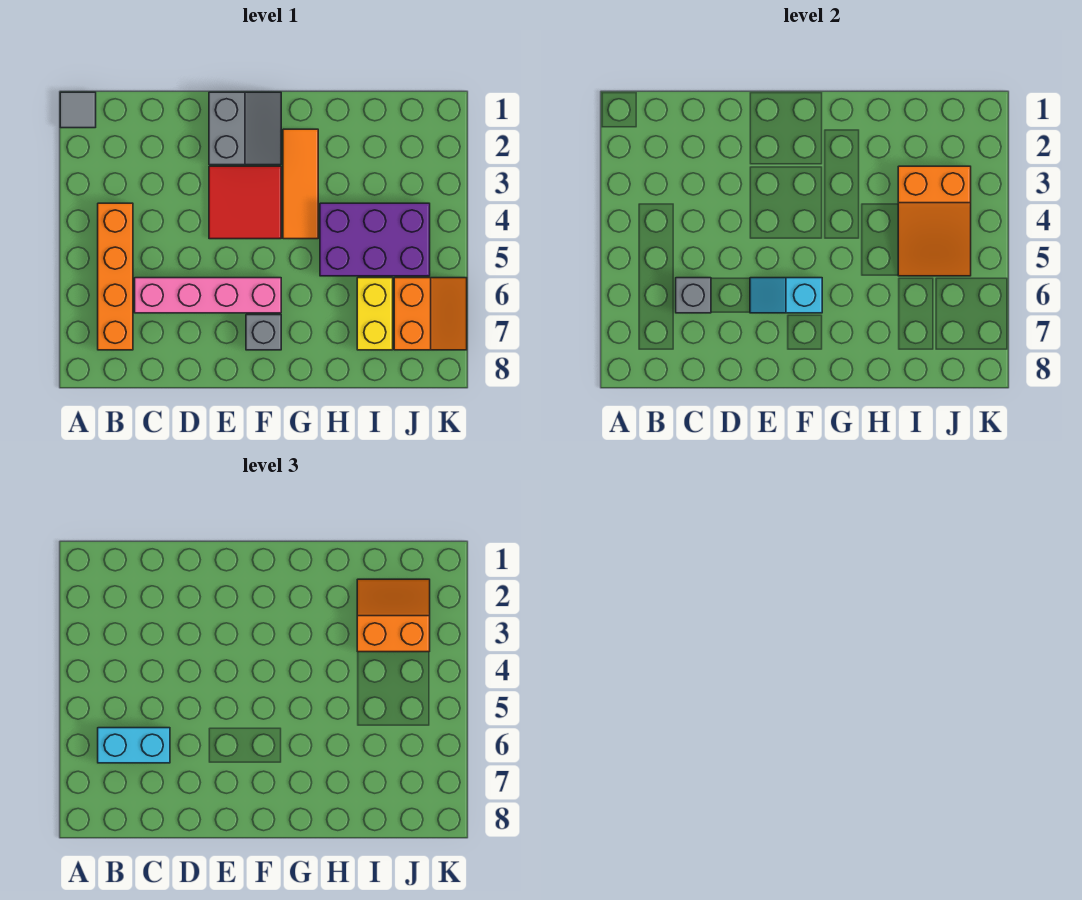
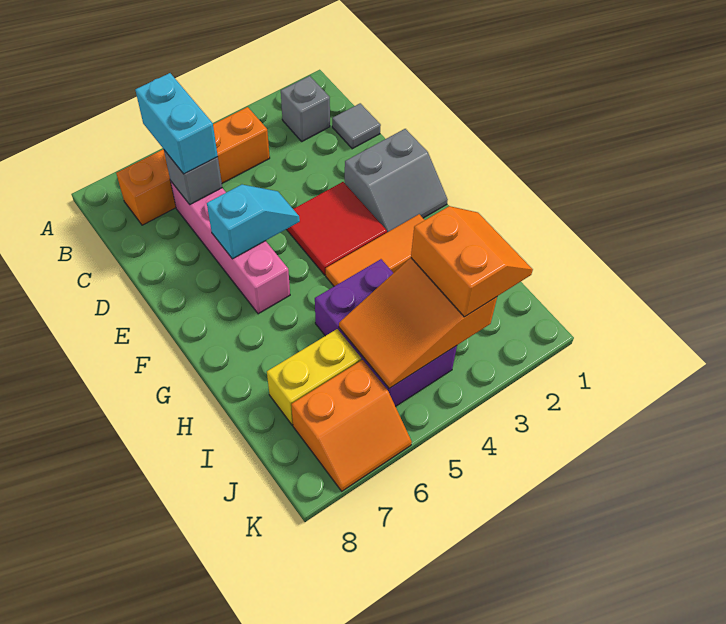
grey tile A1 level 1 -> grey tile C1 level 1
cyan slope E6:F6 level 2 top F -> cyan slope E5:E6 level 2 top 6
grey brick F7 level 1 -> grey brick B2 level 1

